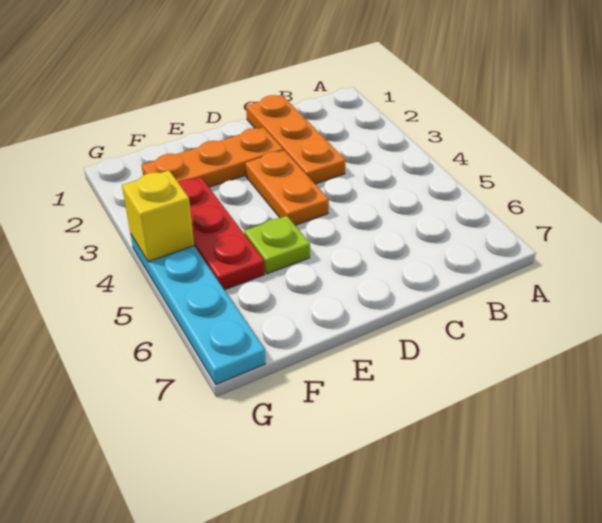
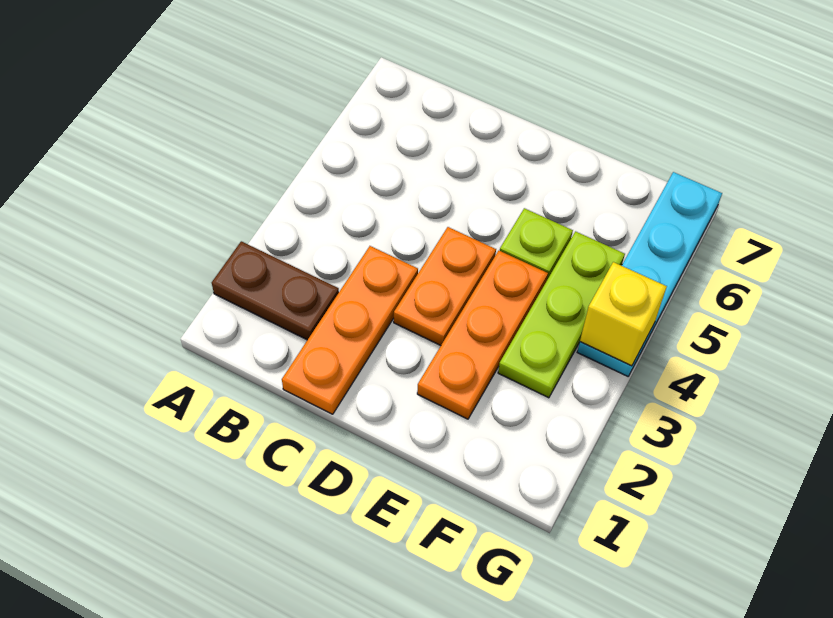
none -> brown plate A2:B2 level 1
orange plate D2:F2 level 1 -> orange plate E2:E4 level 1
red plate F3:F5 level 1 -> lime plate F3:F5 level 1

